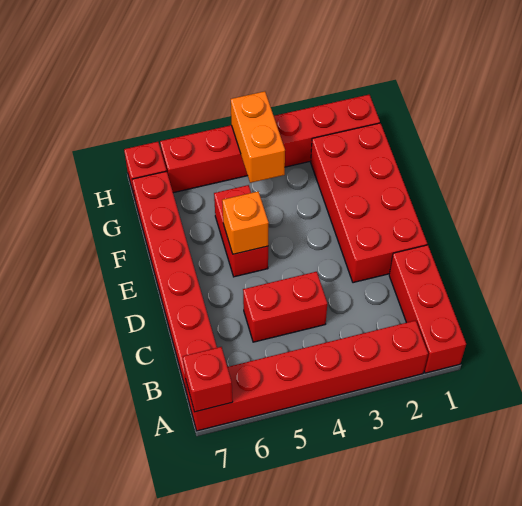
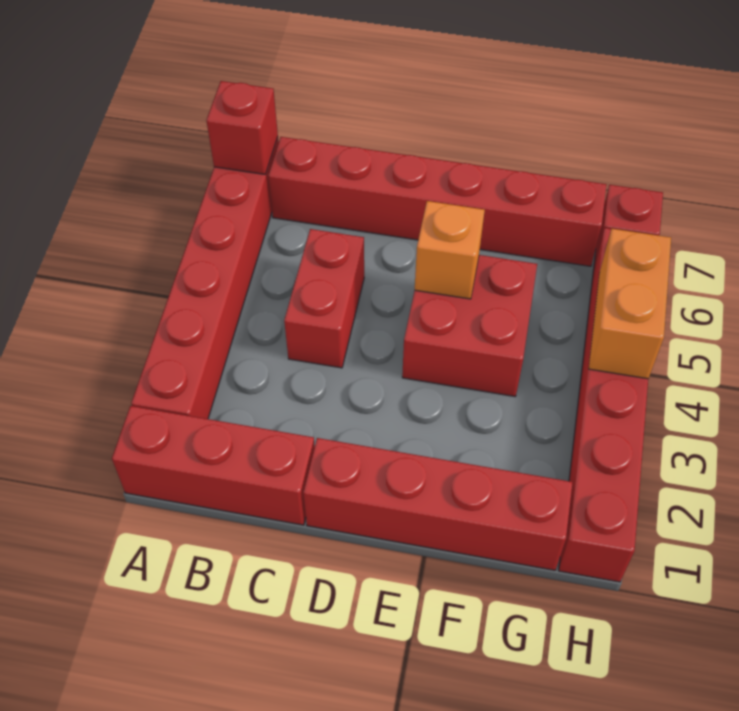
red brick D1:G2 level 1 -> red brick D1:G1 level 1
red brick E5:F5 level 1 -> red brick E4:F5 level 1
orange brick G4:H4 level 2 -> orange brick H4:H5 level 2

